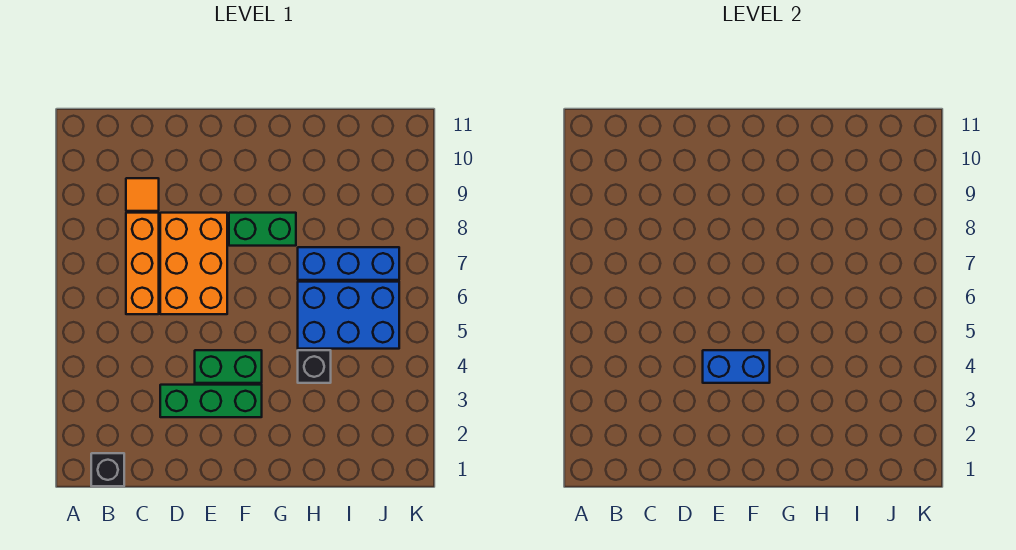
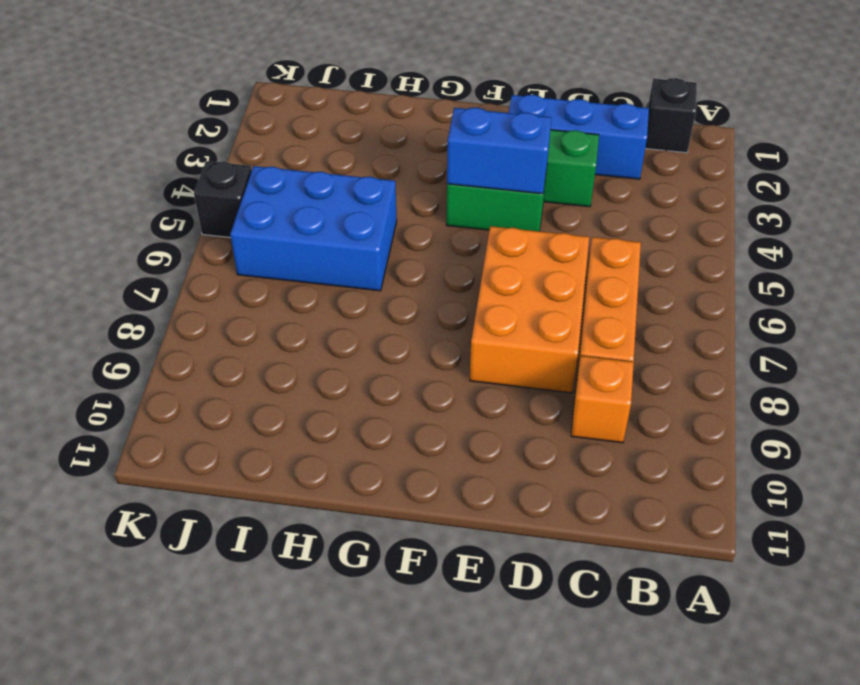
orange tile C9 level 1 -> orange brick C9 level 1
green brick F8:G8 level 1 -> none
black brick H4 level 1 -> black brick K5 level 1
blue brick H7:J7 level 1 -> blue brick C2:E2 level 1

